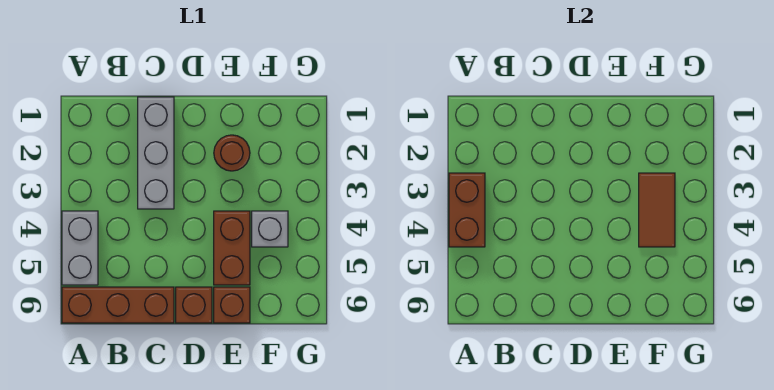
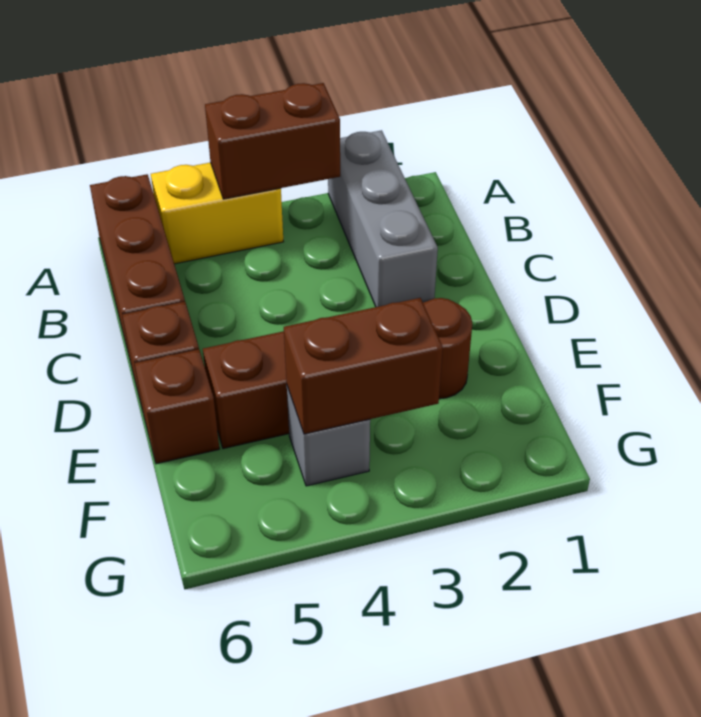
grey brick A4:A5 level 1 -> yellow brick A4:A5 level 1
grey brick C1:C3 level 1 -> grey brick A2:C2 level 1
brown tile F3:F4 level 2 -> brown brick F3:F4 level 2

